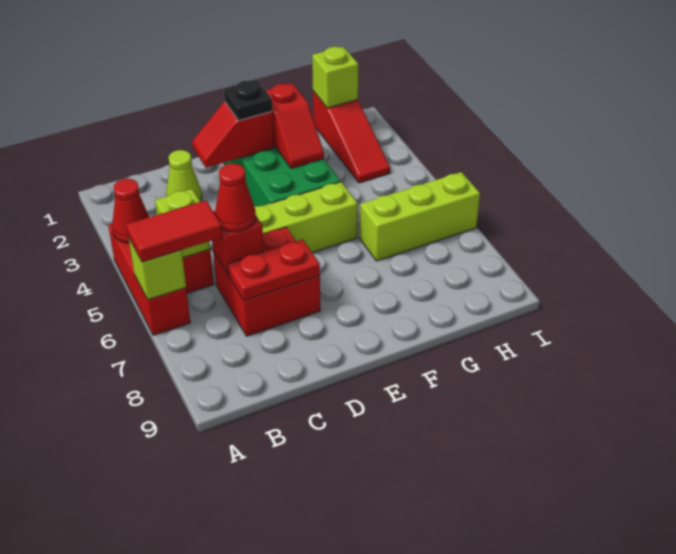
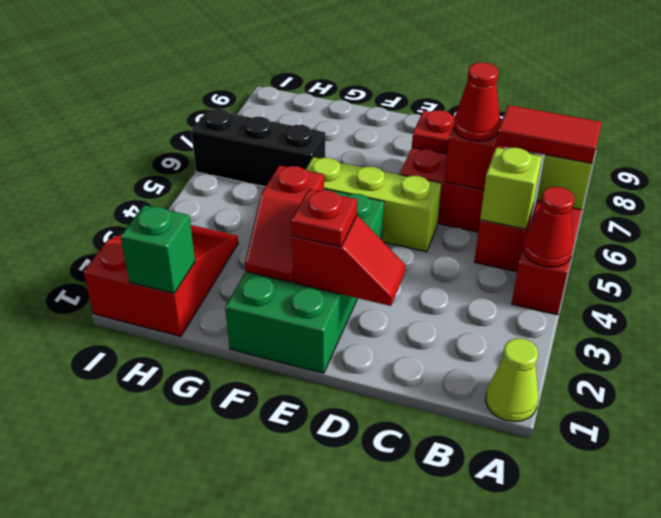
lime cone C2 level 1 -> lime cone A1 level 1
black plate E2 level 3 -> red plate E2 level 3
red slope F2:F3 level 2 top 2 -> red slope F2:F3 level 2 top 3
lime brick G6:I6 level 1 -> black brick G6:I6 level 1
red slope H1:H3 level 1 top 1 -> red slope H1:I3 level 1 top 1
lime brick H1 level 2 -> green brick H1 level 2

